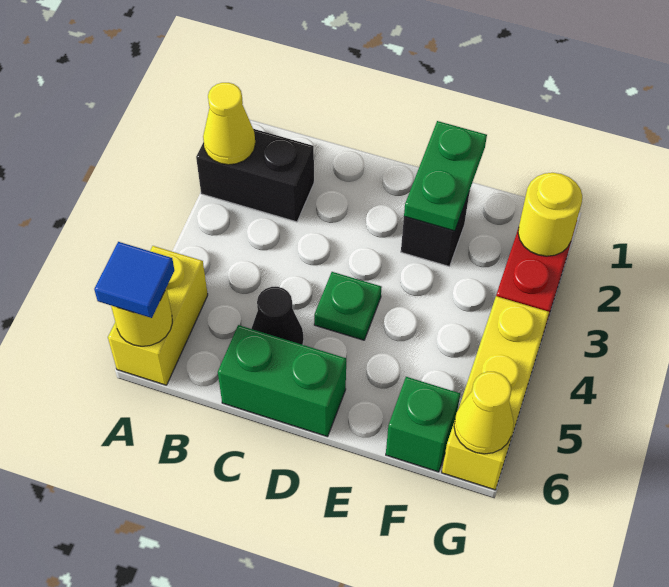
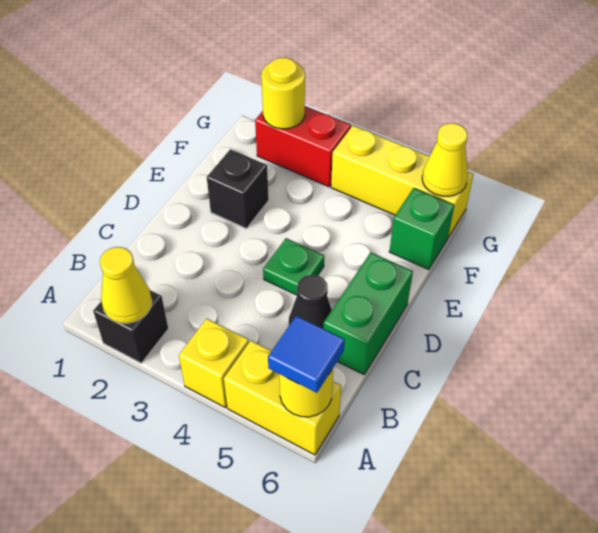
black brick A2:B2 level 1 -> black brick A2 level 1
none -> yellow brick A4 level 1
green plate E1:E2 level 2 -> none

